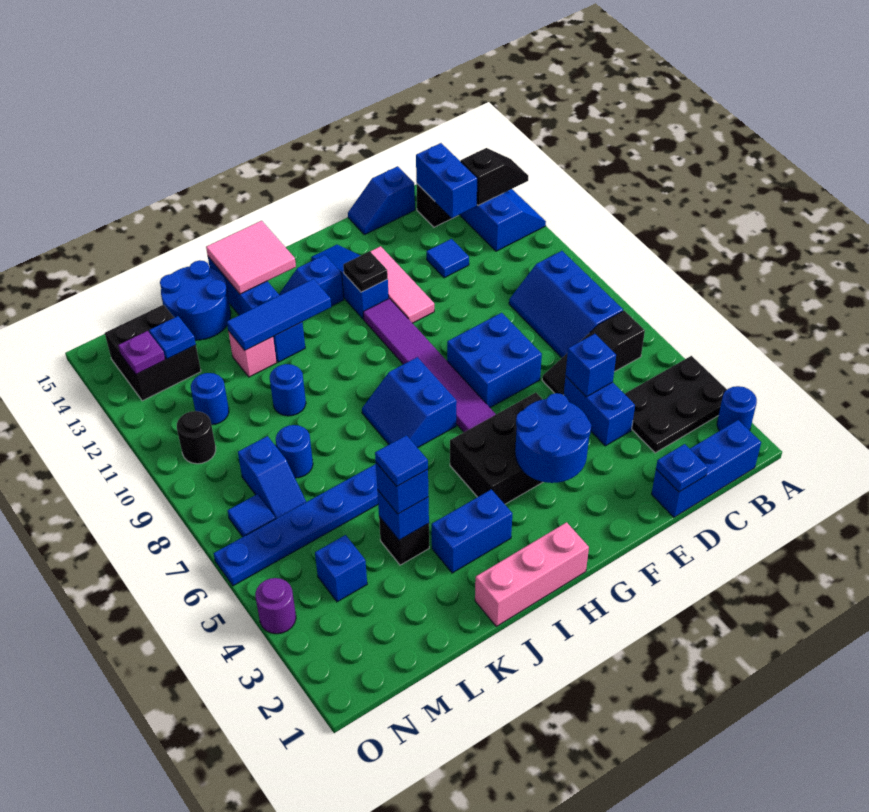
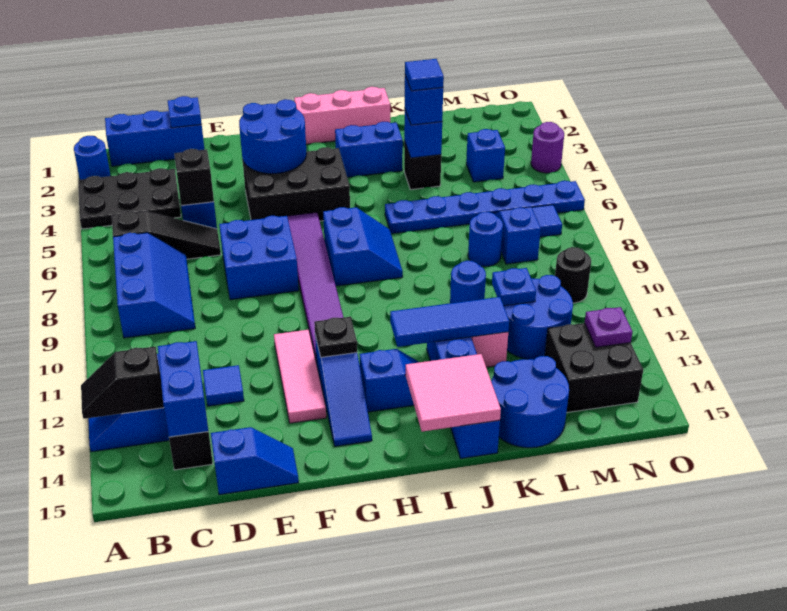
blue brick D5 level 2 -> black brick D5 level 2
blue round brick M11 level 1 -> blue round brick L11:M12 level 1
blue plate M13 level 2 -> blue plate L11 level 2

